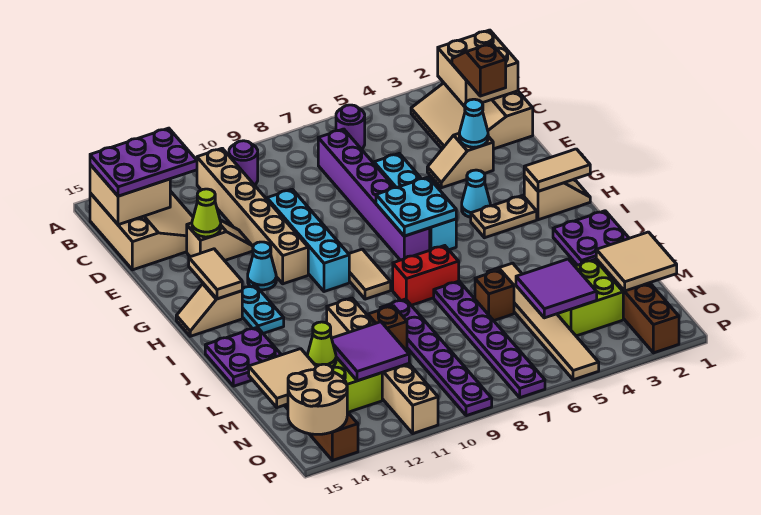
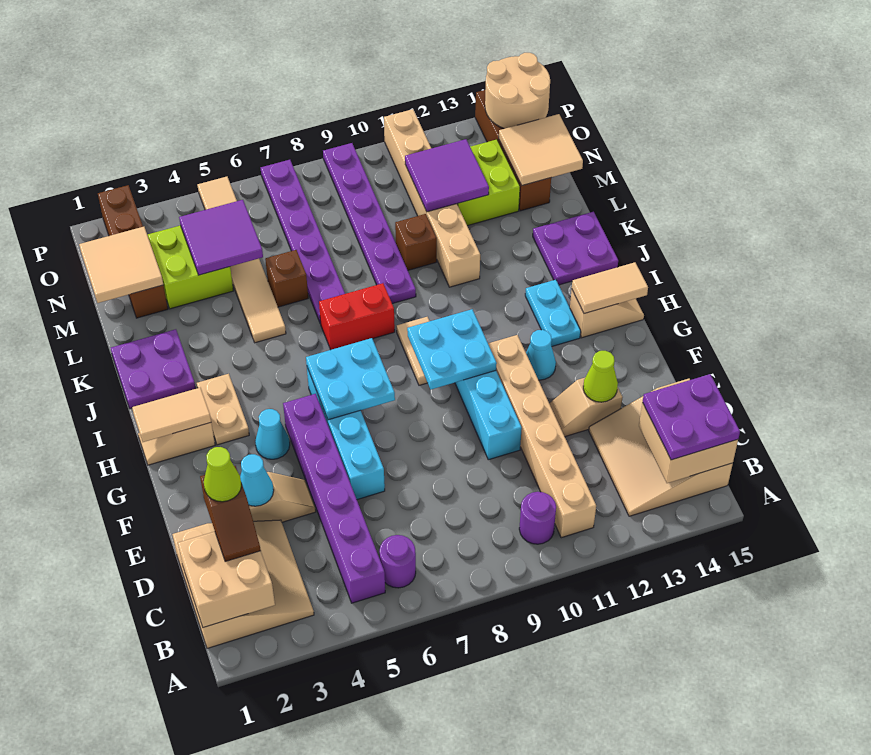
purple plate B13:C15 level 3 -> purple plate B14:C15 level 3
purple brick C7:H7 level 1 -> purple brick B5:G5 level 1
none -> cyan plate G9:H10 level 2
tan tile G14:H14 level 2 -> tan tile H14:H15 level 2
tan plate H3:H4 level 1 -> tan plate H3:I3 level 1
lime cone M13 level 2 -> lime cone D2 level 4

